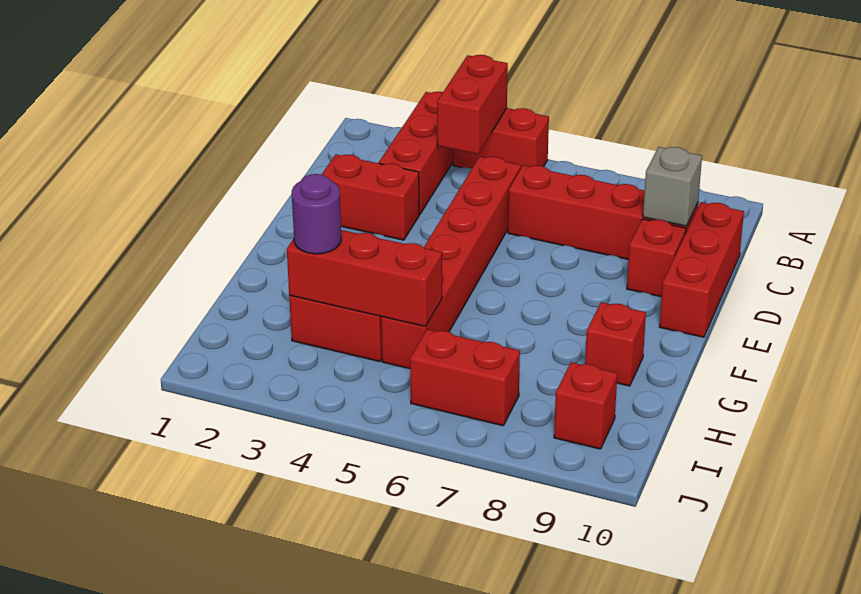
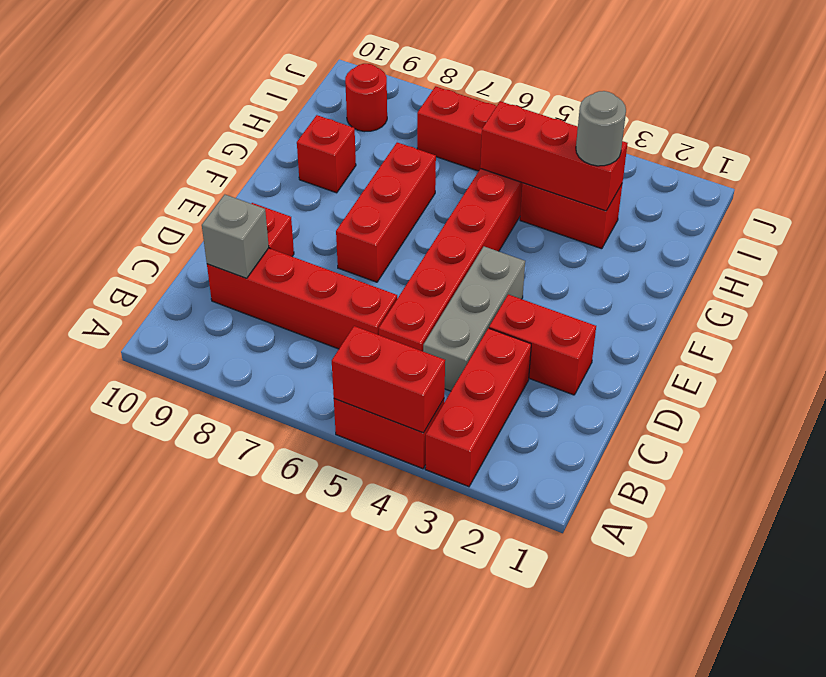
red brick A4:B4 level 2 -> red brick A4:A5 level 2
none -> grey brick C4:E4 level 1
red brick C10:E10 level 1 -> red brick E7:G7 level 1
purple round brick H3 level 3 -> grey round brick H3 level 3
red brick I9 level 1 -> red round brick I9 level 1

